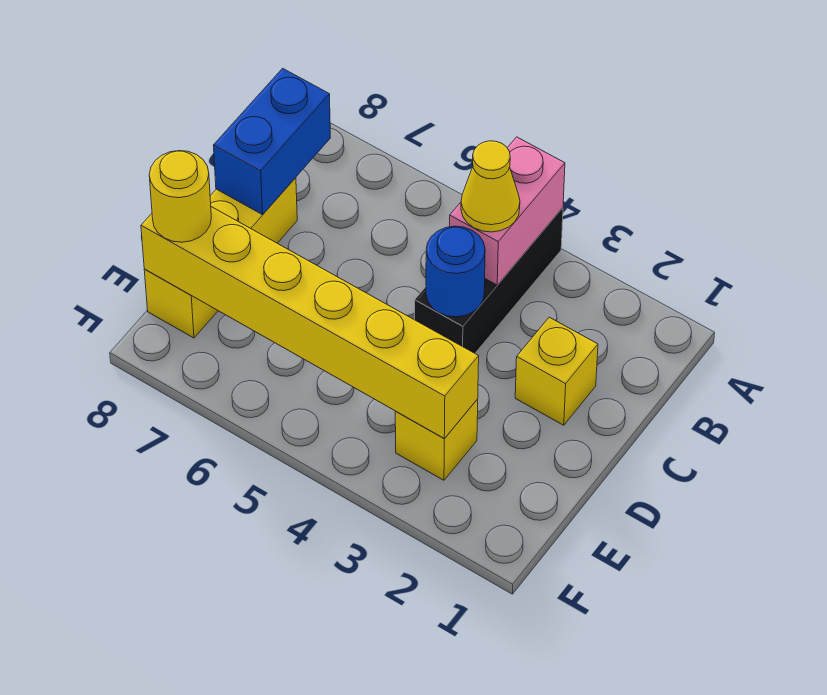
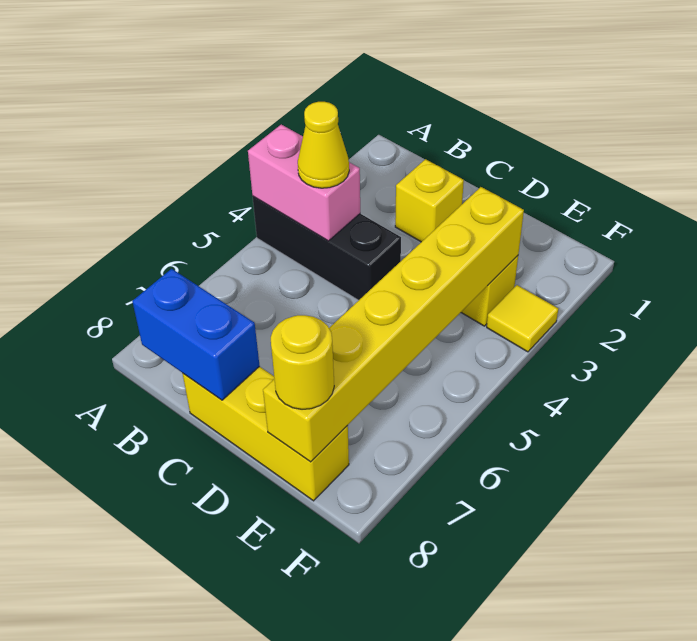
blue round brick C4 level 2 -> none
none -> yellow tile F3 level 1

